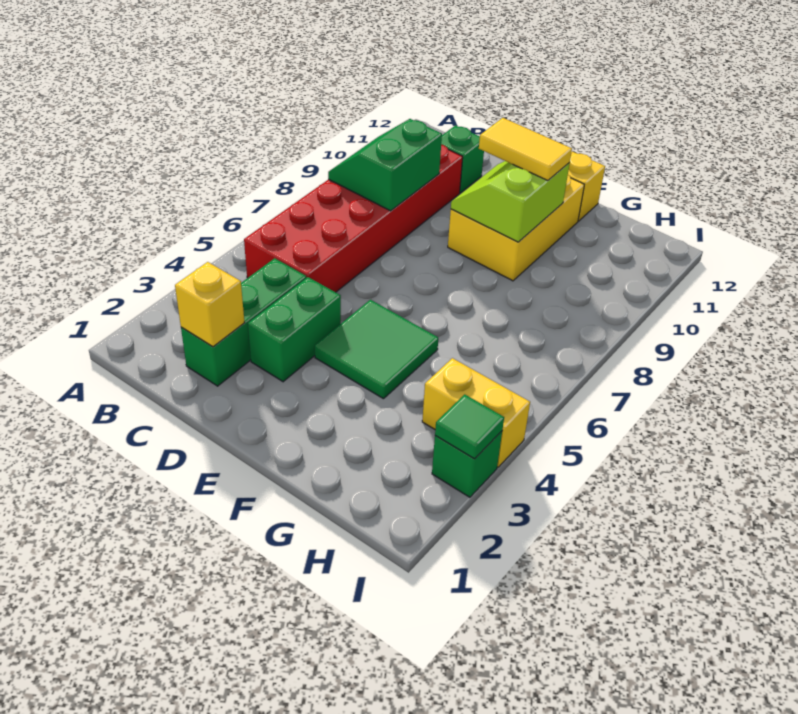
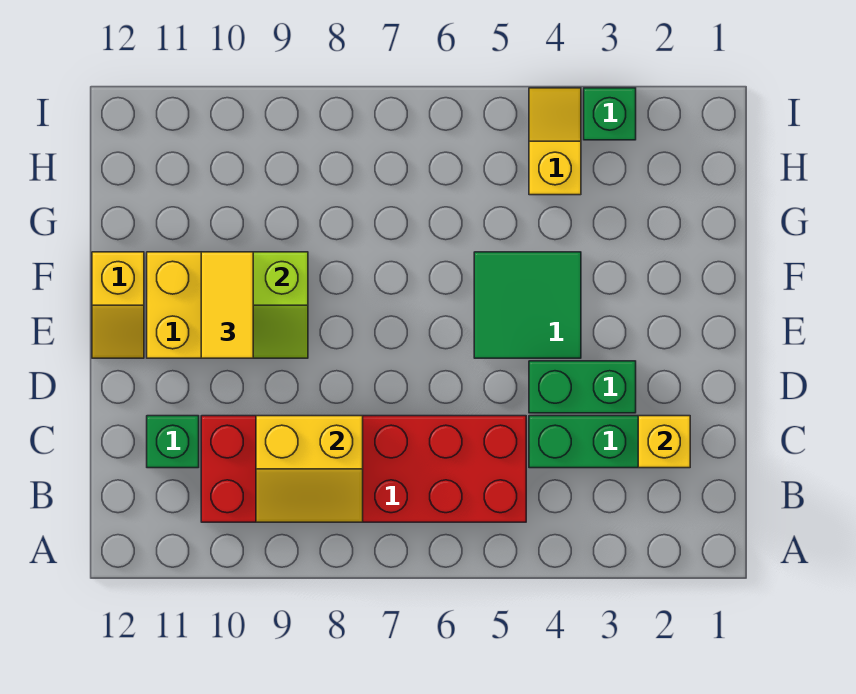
green slope B8:C9 level 2 top C -> yellow slope B8:C9 level 2 top C
yellow brick H4:I4 level 1 -> yellow slope H4:I4 level 1 top H
green tile I3 level 2 -> none

